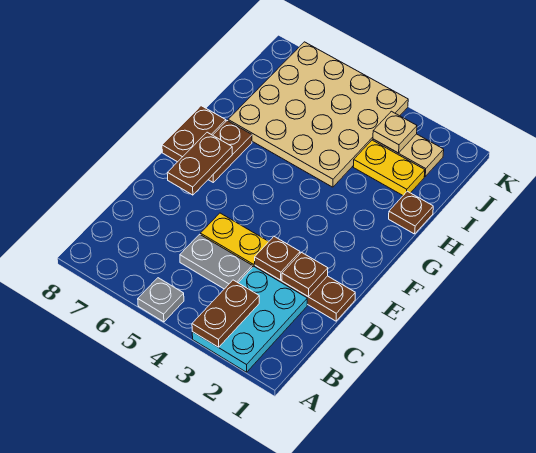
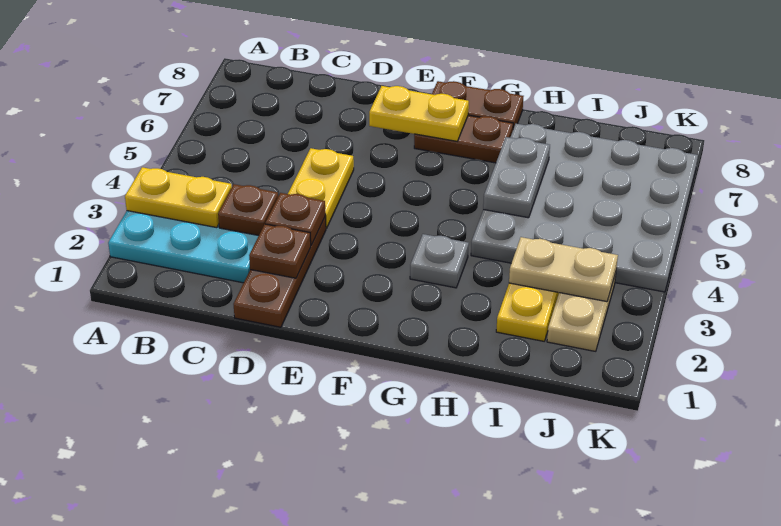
brown plate A3:B3 level 2 -> yellow plate A3:B3 level 2
grey plate A5 level 1 -> grey plate G3 level 1
grey plate C4:C5 level 1 -> grey plate H5:H6 level 2
brown plate E7:F7 level 2 -> yellow plate E7:F7 level 2
brown plate H1 level 1 -> brown plate C3 level 2
tan plate H4:K7 level 1 -> grey plate H4:K7 level 1
tan plate J3 level 2 -> tan plate I3:J3 level 2

